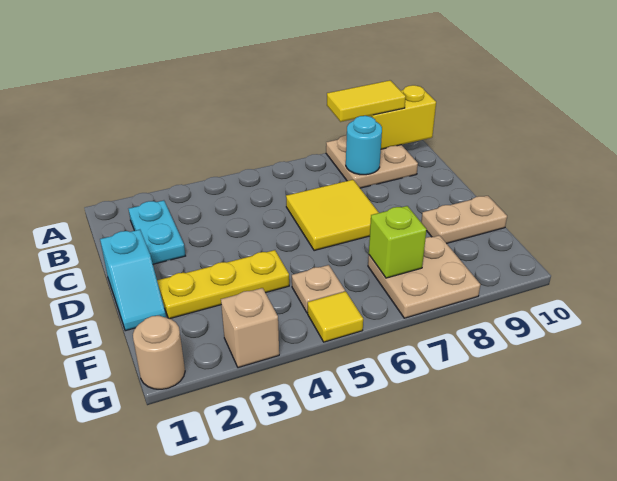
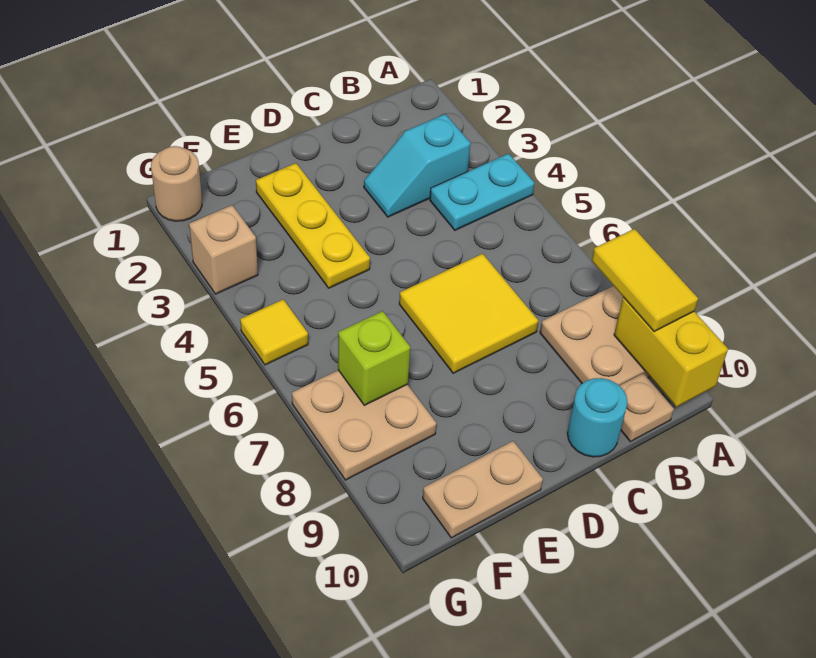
cyan plate B2:C2 level 1 -> cyan plate A4:B4 level 1
cyan round brick B8 level 2 -> cyan round brick C10 level 1
cyan slope D1:E1 level 1 top D -> cyan slope B3:C3 level 1 top B
tan plate E9:E10 level 1 -> tan plate E10:F10 level 1
tan plate F5 level 1 -> tan plate B10 level 1

